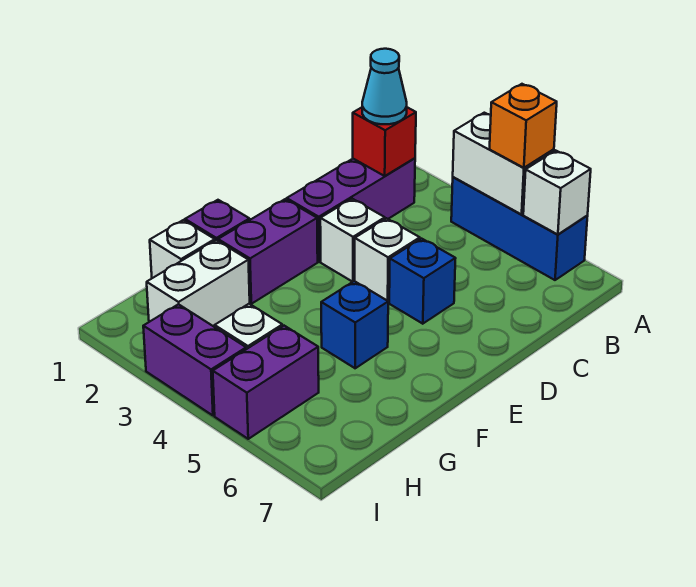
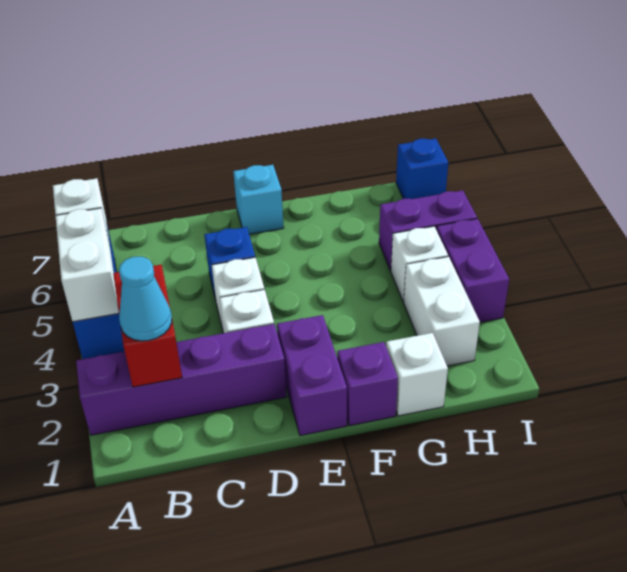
orange brick A5 level 3 -> none
purple brick B2:D2 level 1 -> purple brick A2:D2 level 1
red brick B2 level 2 -> red brick B2:B3 level 2
purple brick E2:F2 level 1 -> purple brick E1:E2 level 1
none -> cyan brick E7 level 1
blue brick F5 level 1 -> blue brick I7 level 1
white brick G2:H2 level 1 -> white brick H2:H3 level 1

